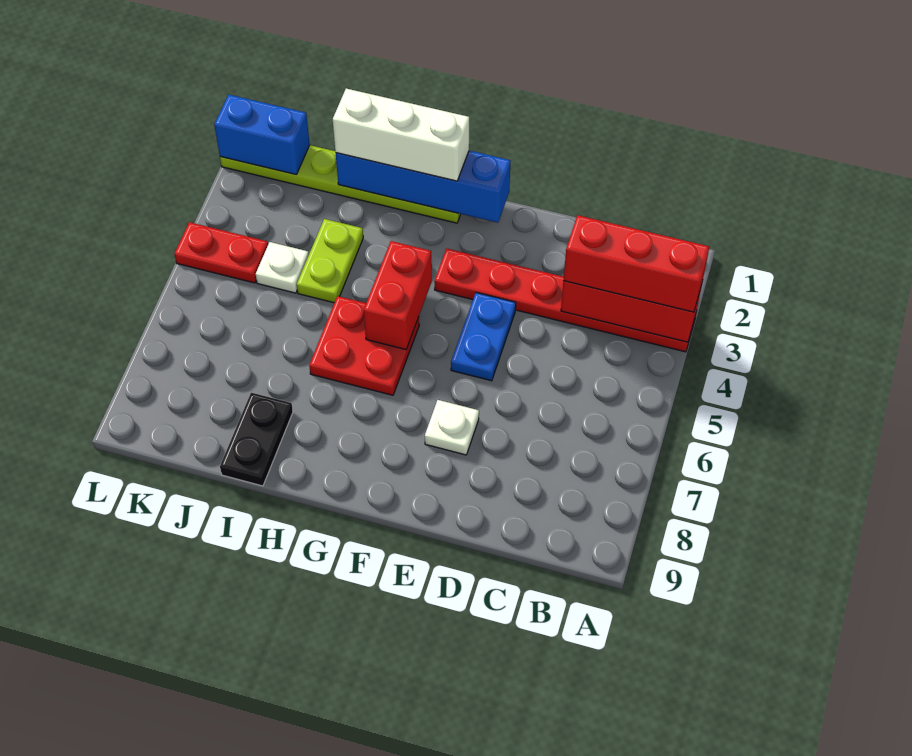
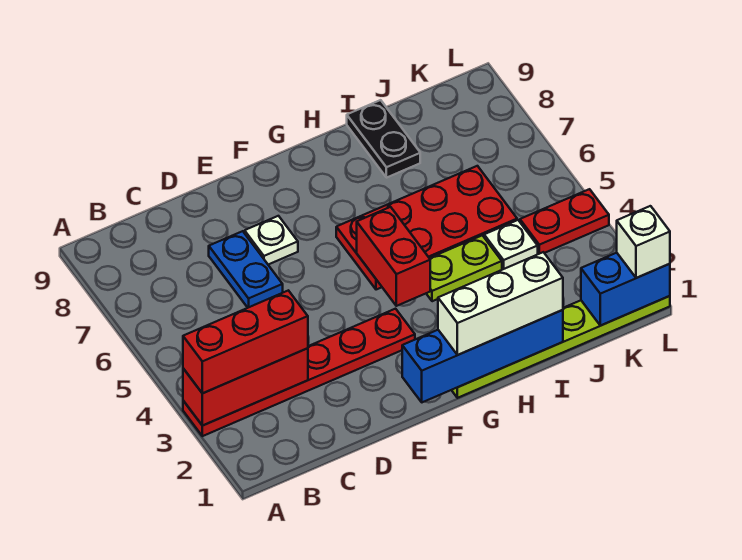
blue plate E4:E5 level 1 -> blue plate D6:D7 level 1
red plate G5:H6 level 1 -> red plate G5:J6 level 1
lime plate I3:I4 level 1 -> lime plate H4:I4 level 1
none -> white brick L1 level 3

